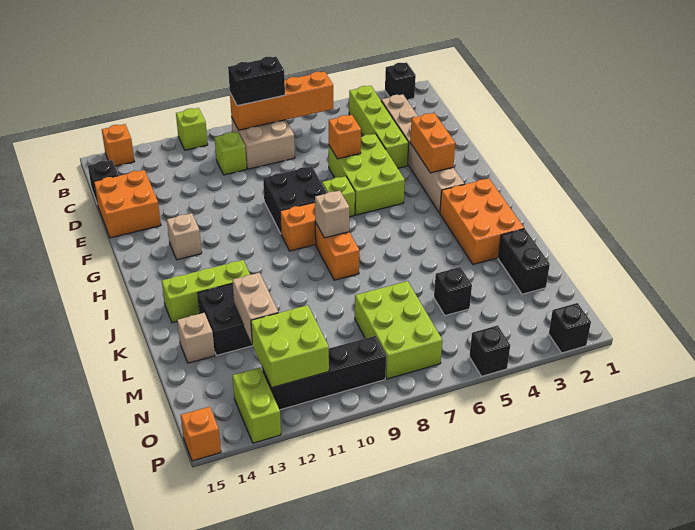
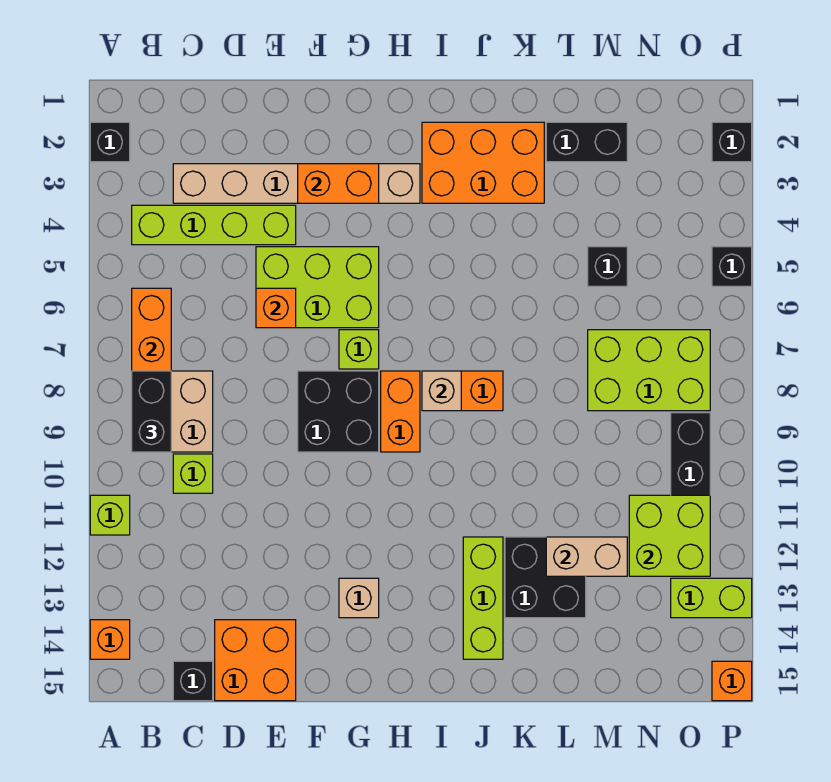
tan brick L14 level 1 -> none

